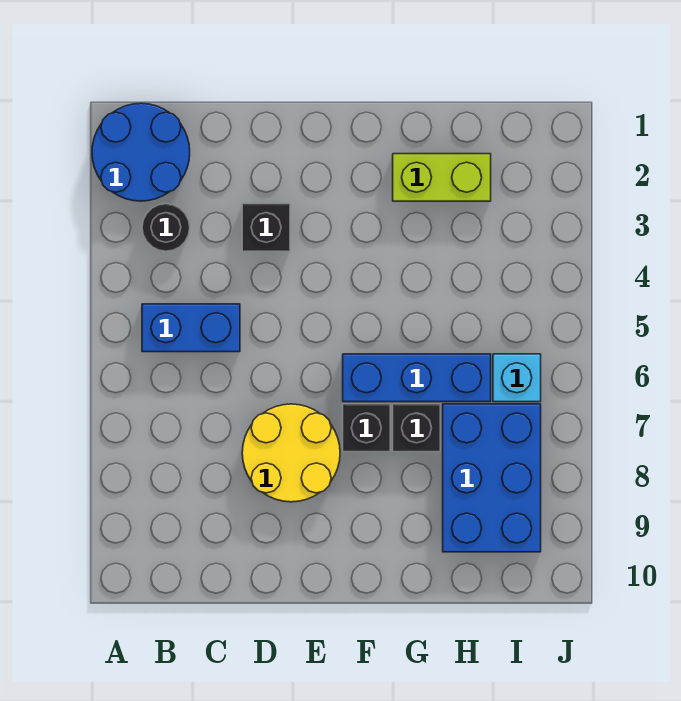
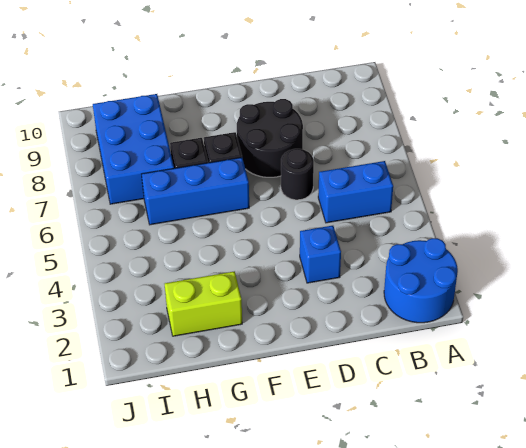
black round brick B3 level 1 -> black round brick D6 level 1
black brick D3 level 1 -> blue brick D3 level 1
yellow round brick D7:E8 level 1 -> black round brick D7:E8 level 1
cyan brick I6 level 1 -> none

